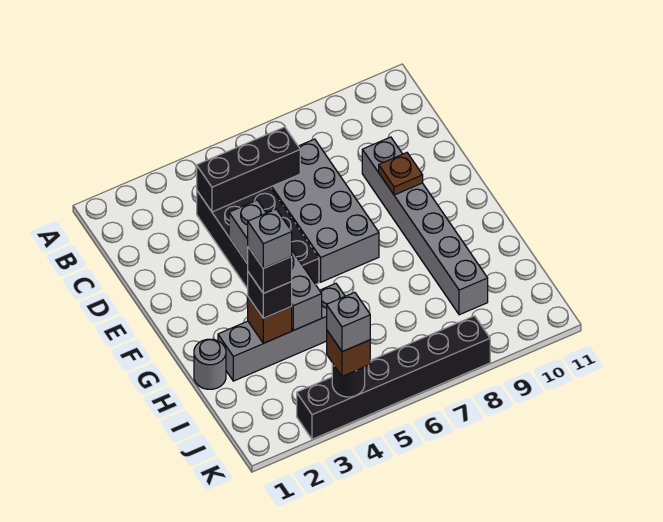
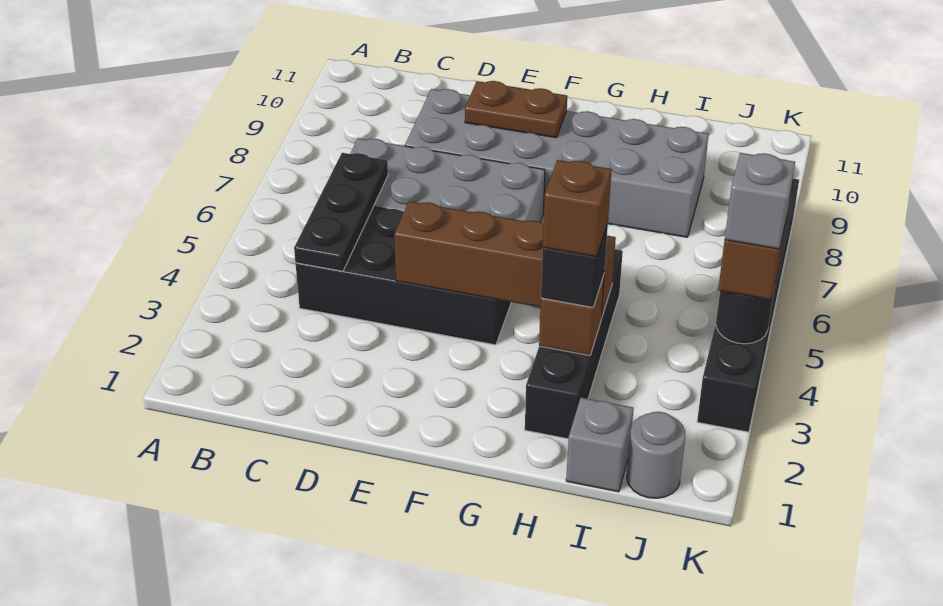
black brick C4:C6 level 2 -> black plate C4:C6 level 2
grey brick D9:I9 level 1 -> grey brick D8:I9 level 1
grey brick E4:H4 level 2 -> brown brick E4:H4 level 2
brown plate E9 level 2 -> brown plate E9:F9 level 2
grey round brick H1 level 1 -> grey round brick J1 level 1
grey brick H2:H5 level 1 -> black brick H2:H5 level 1
black brick H3 level 4 -> brown brick H3 level 4
grey brick H3 level 5 -> grey brick I1 level 1

